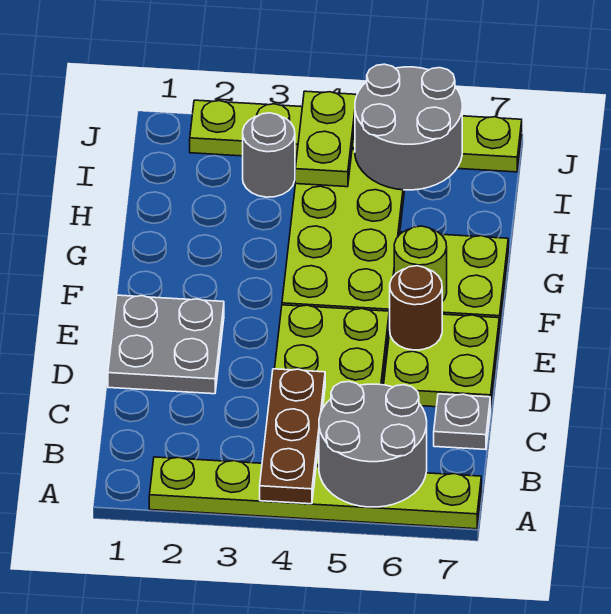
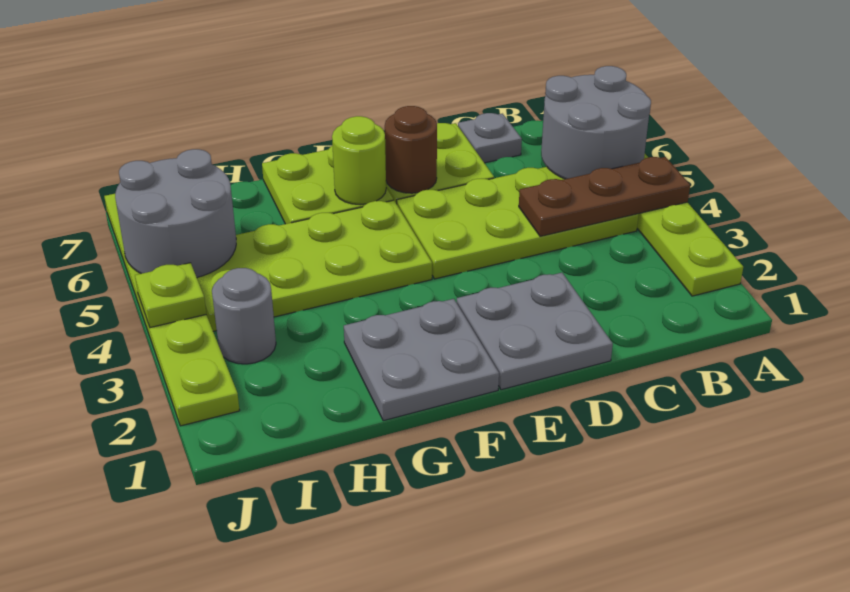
none -> grey plate F1:G2 level 1
lime plate I4:J4 level 2 -> lime plate J4 level 2

